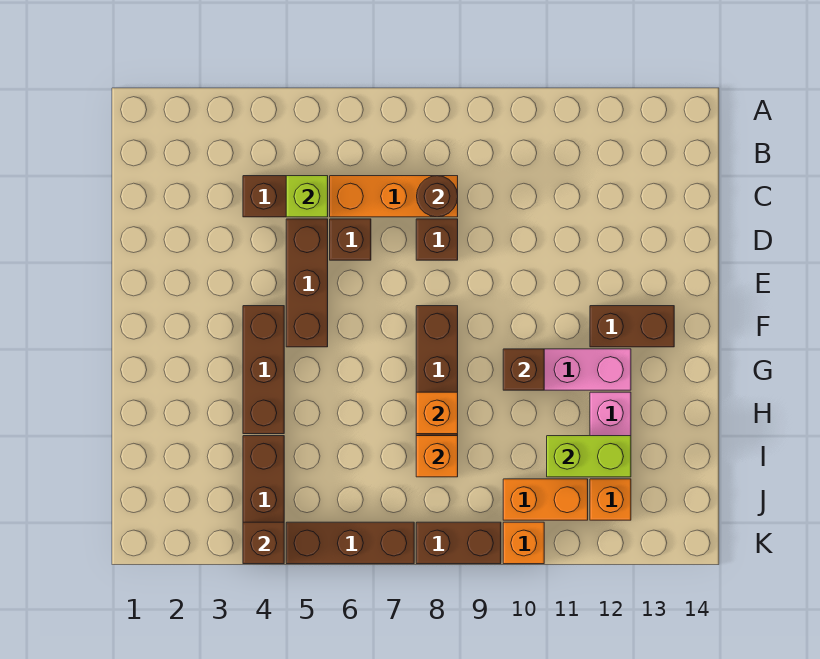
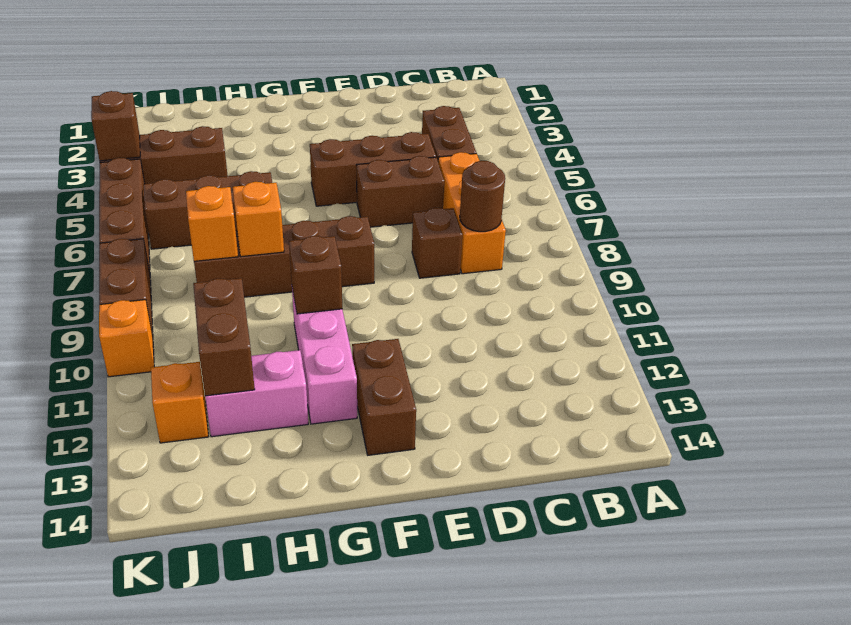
lime brick C5 level 2 -> none
brown brick D6 level 1 -> brown brick D6:E6 level 1
brown brick F4:H4 level 1 -> brown brick H6:J6 level 1
lime brick I11:I12 level 2 -> brown brick I11:I12 level 2
orange brick J10:J11 level 1 -> none

